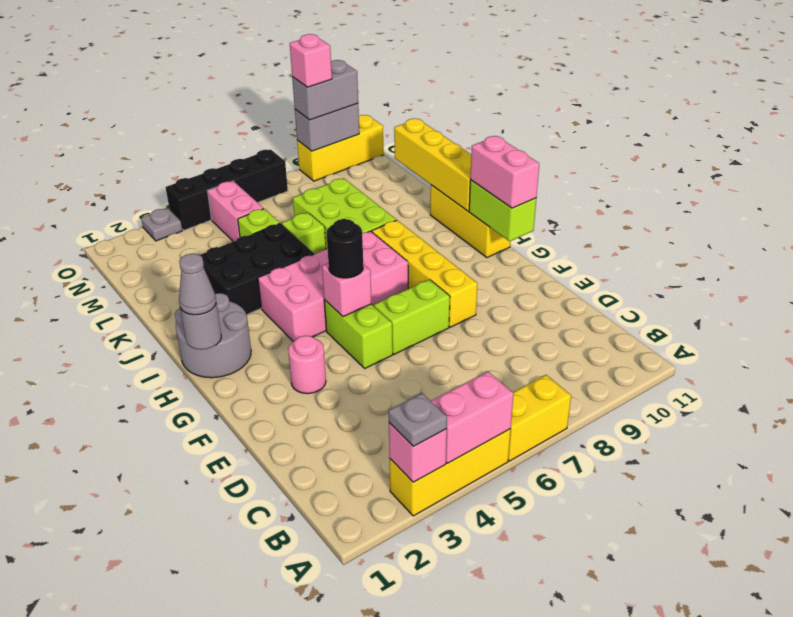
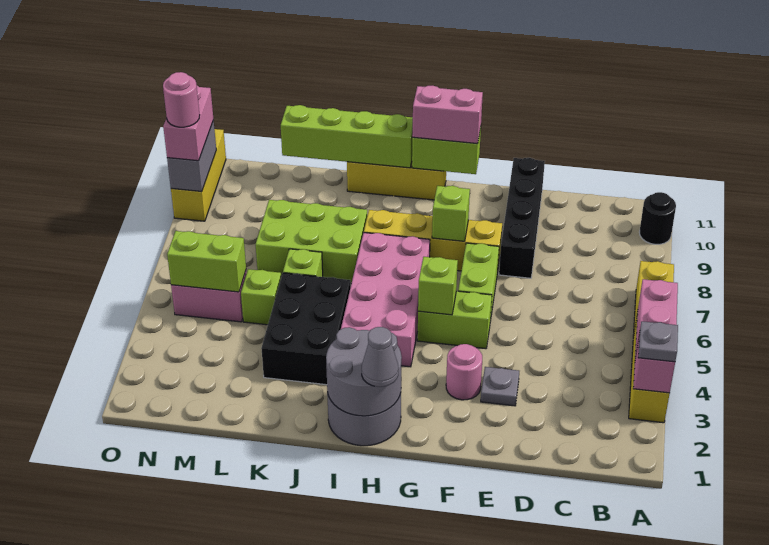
pink brick G5 level 2 -> lime brick G5 level 2
black round brick G5 level 3 -> black round brick A10 level 1
none -> lime brick G8 level 2
grey round brick H1 level 2 -> grey round brick H1:I2 level 2
yellow brick I11:L11 level 2 -> lime brick I11:L11 level 2
none -> lime brick M5:N5 level 2
grey plate O3 level 1 -> grey plate E3 level 1
black brick O4:O7 level 1 -> black brick E8:E11 level 1
grey brick O9:O10 level 3 -> pink brick O9:O10 level 3
pink brick O9 level 4 -> pink round brick O9 level 4

